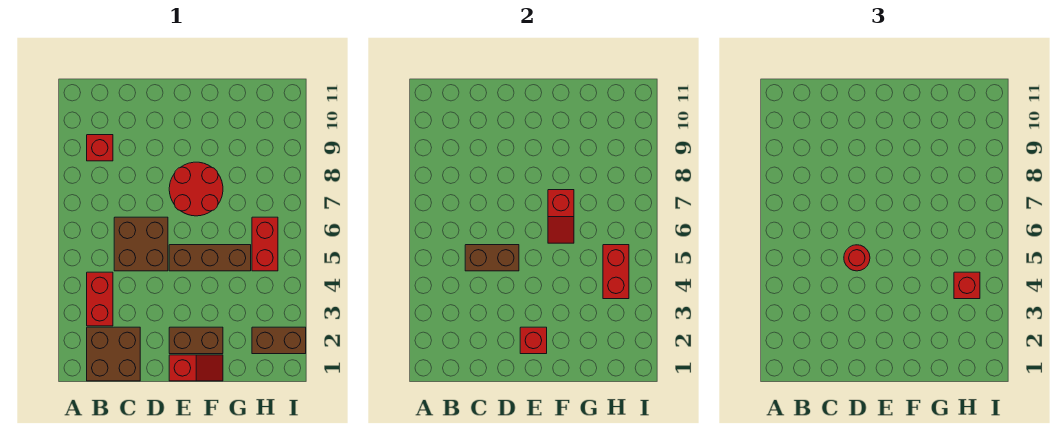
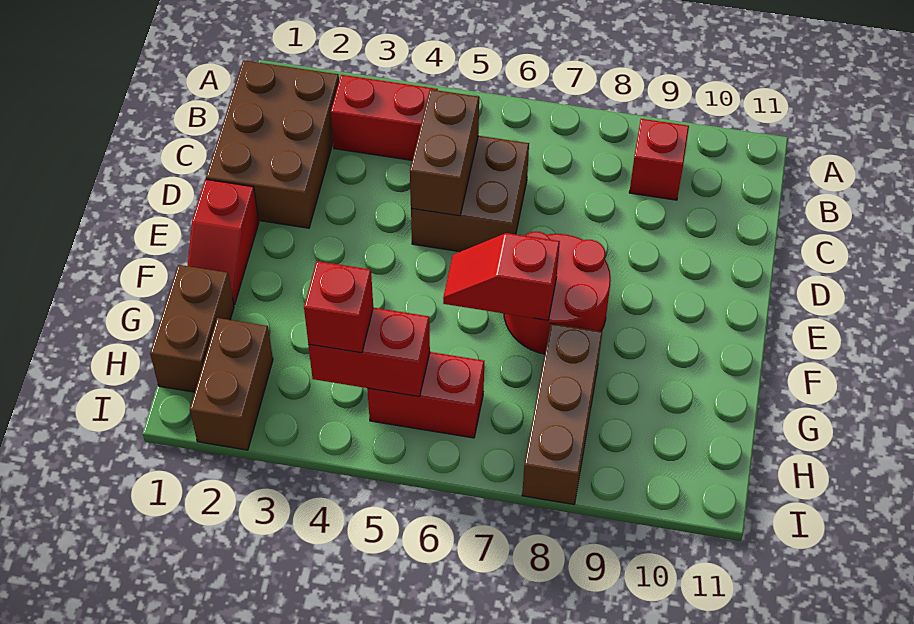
brown brick B1:C2 level 1 -> brown brick B1:D2 level 1
red round brick D5 level 3 -> none
brown brick E2:F2 level 1 -> brown brick G1:H1 level 1
red brick E2 level 2 -> none
brown brick E5:G5 level 1 -> brown brick G8:I8 level 1

